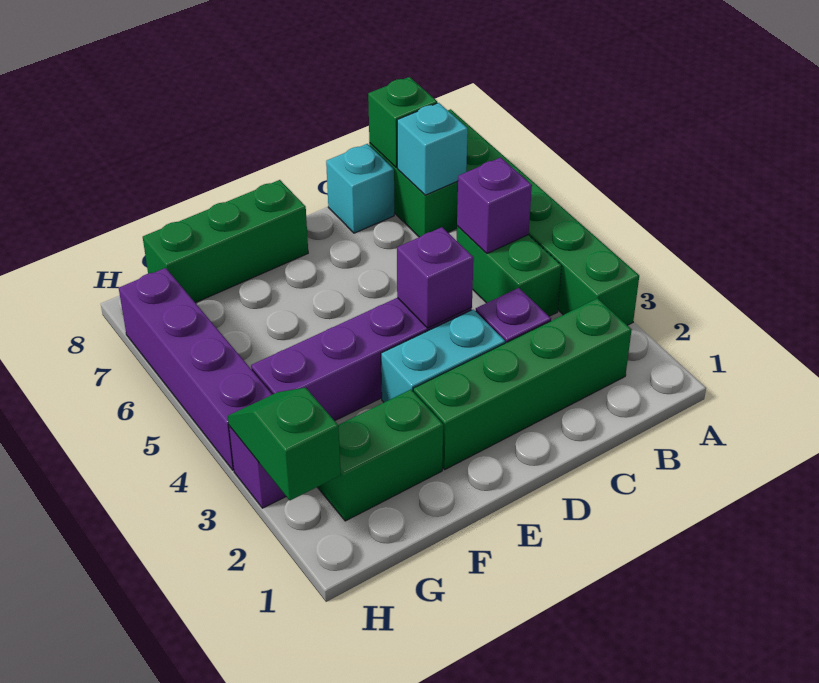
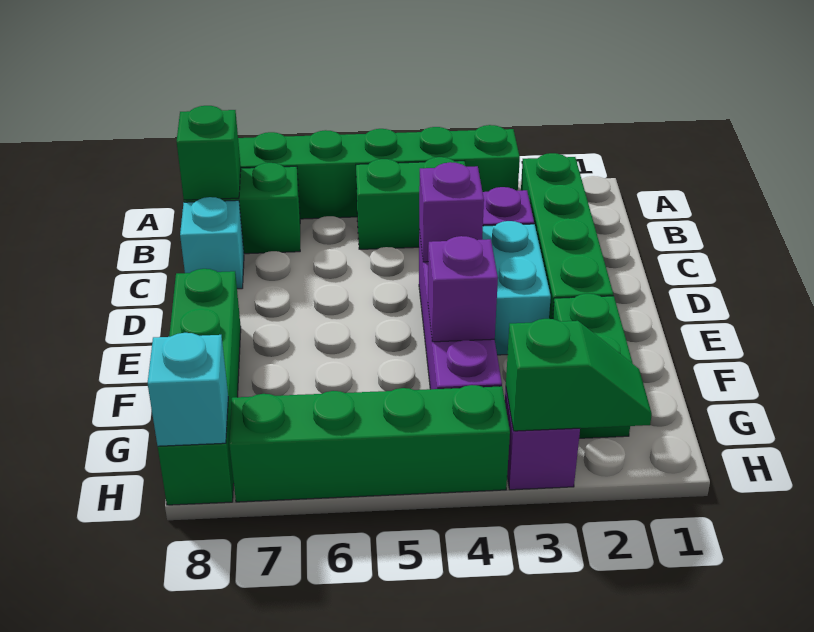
purple brick B5 level 2 -> purple brick F4 level 2
cyan brick B7 level 2 -> cyan brick H8 level 2
green brick E8:G8 level 1 -> green brick E8:H8 level 1
green slope H2:H3 level 2 top 2 -> green slope H2:H3 level 2 top 3
purple brick H4:H7 level 1 -> green brick H4:H7 level 1

